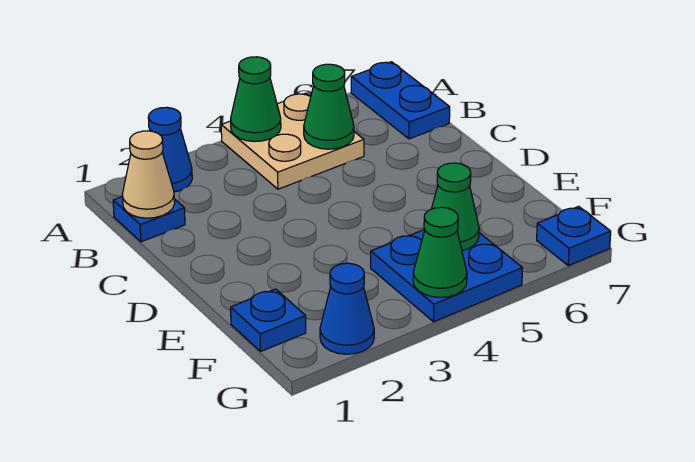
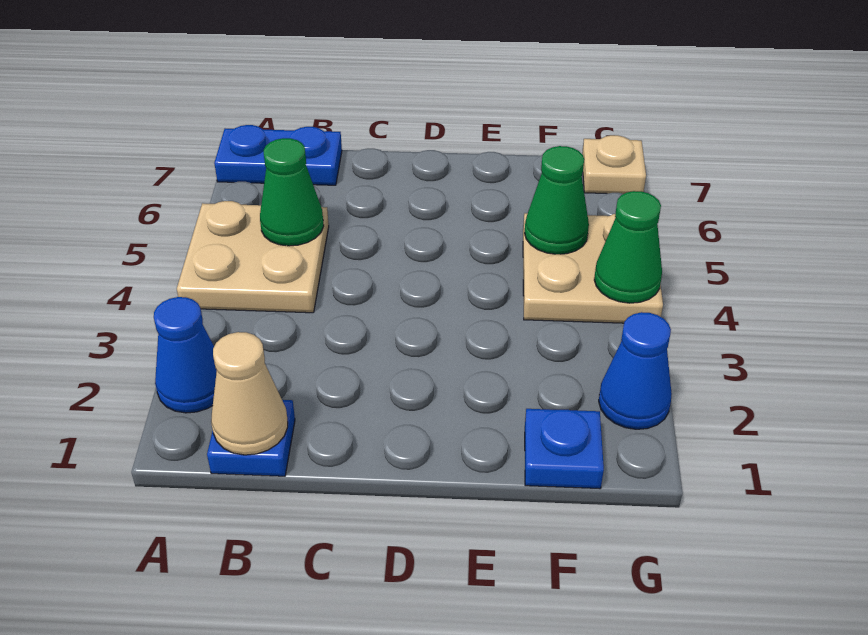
green cone A4 level 2 -> none
blue plate F4:G5 level 1 -> tan plate F4:G5 level 1
blue plate G7 level 1 -> tan plate G7 level 1

